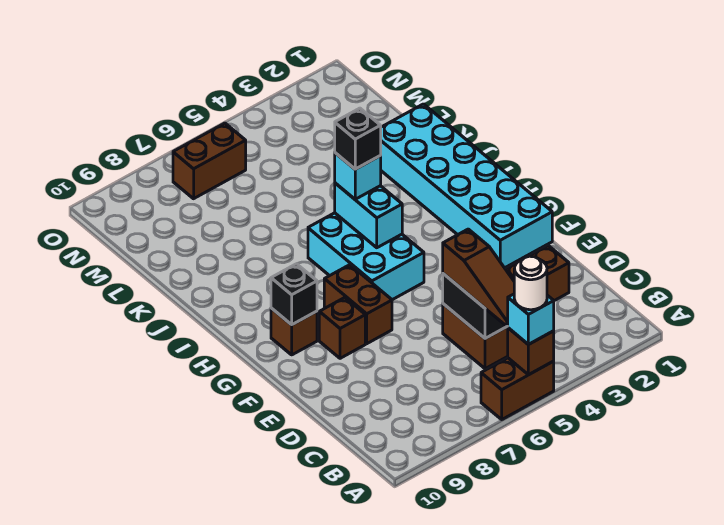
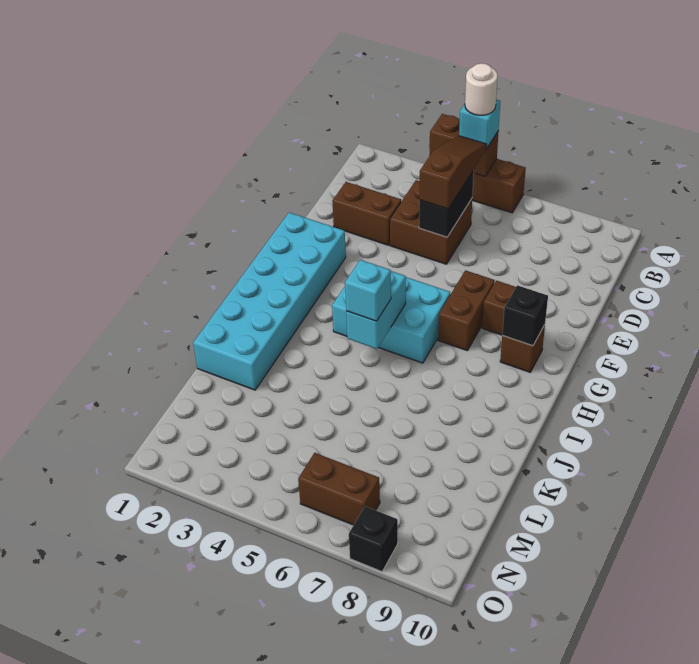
brown brick A5 level 2 -> brown brick A4:A5 level 2
cyan brick G5:I6 level 1 -> cyan brick G4:H6 level 1
black brick I5 level 4 -> black brick O8 level 1

